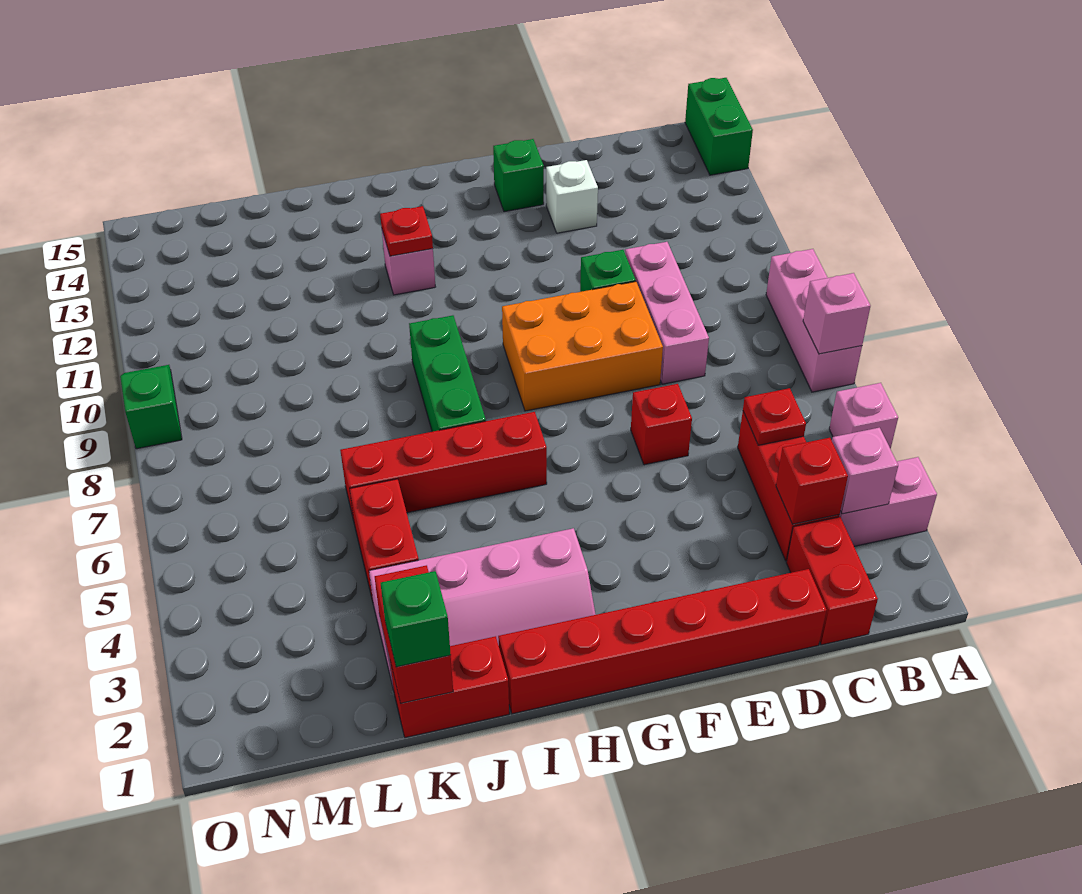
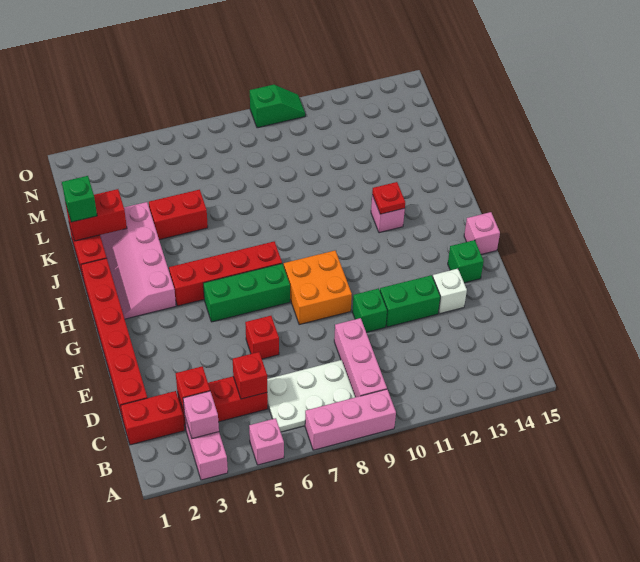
pink brick A7 level 2 -> pink brick G15 level 1
green brick A14:A15 level 1 -> green brick E11:E12 level 1
none -> white plate B6:C8 level 1
red plate C5 level 2 -> red brick C5 level 2
pink brick D8:D10 level 1 -> pink brick B9:D9 level 1
orange brick E8:G9 level 1 -> orange brick F8:G9 level 1
red brick H6:K6 level 1 -> red brick H4:H7 level 1
green brick I7:I9 level 1 -> green brick G5:G7 level 1

